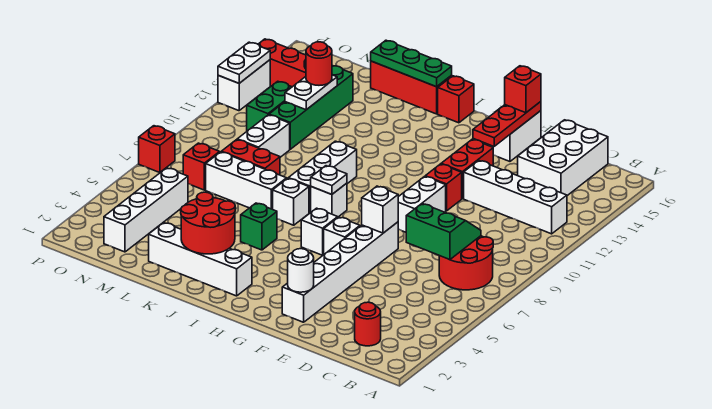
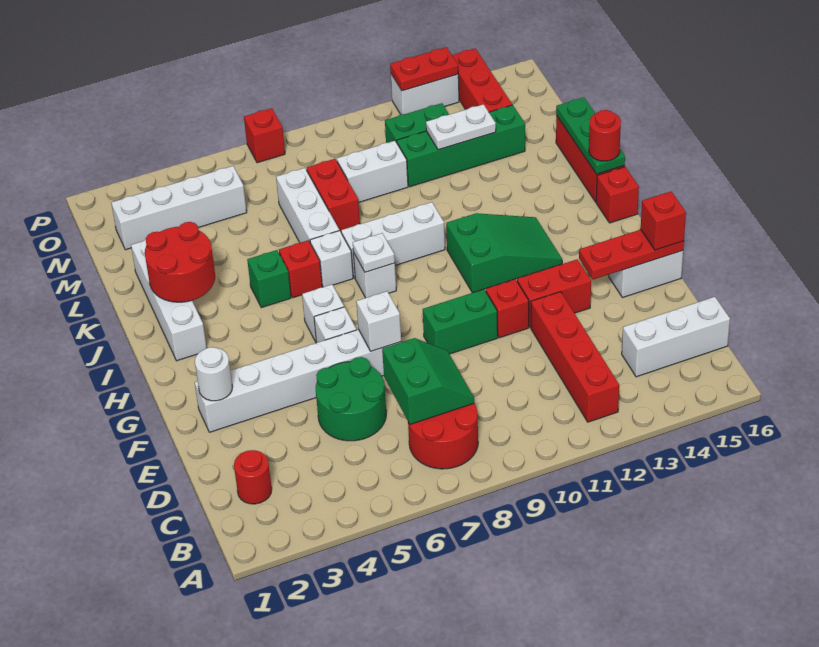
white brick B12:E12 level 1 -> red brick B12:E12 level 1
white brick C14:D16 level 1 -> white brick C14:C16 level 1
none -> green round brick D5:E6 level 1
white brick F9:F10 level 1 -> green brick F9:F10 level 1
none -> green slope H11:I13 level 1 top 11
red round brick M13 level 3 -> red round brick J16 level 3
red brick N7 level 1 -> red brick J6 level 1
white plate P12:P13 level 2 -> red plate P12:P13 level 2

